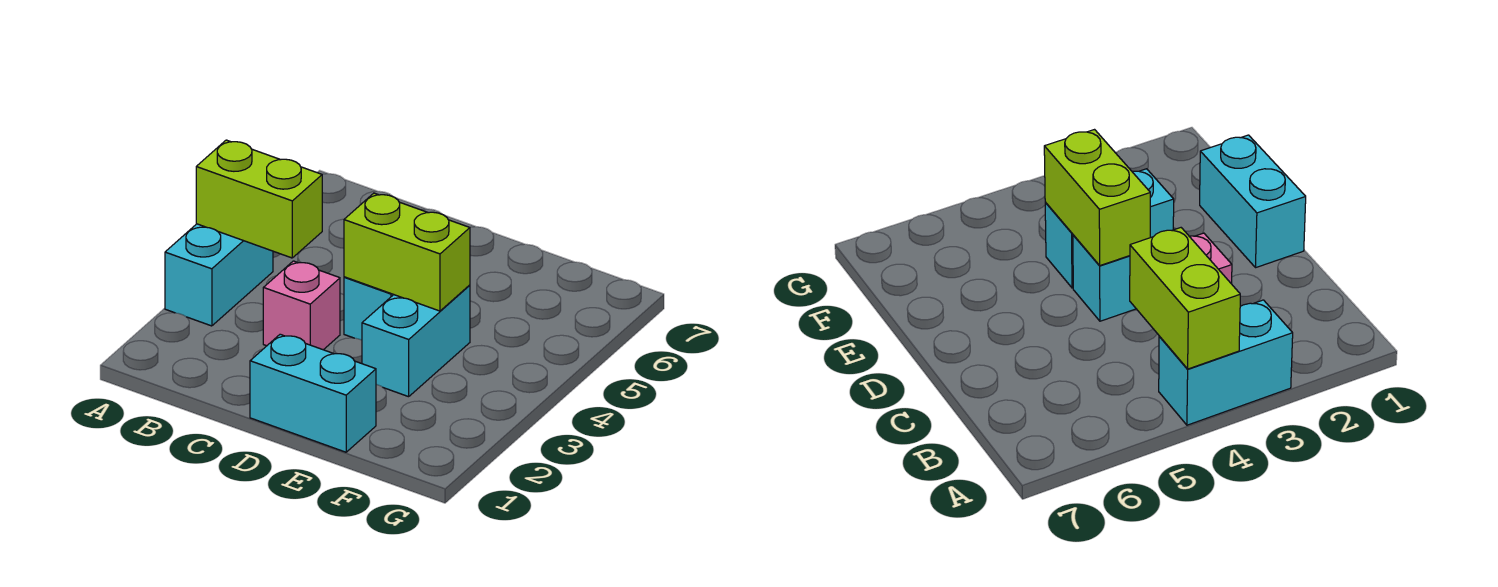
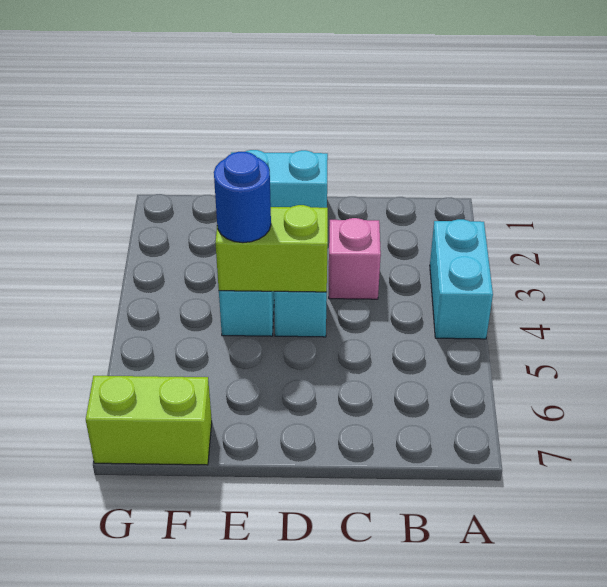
lime brick A4:B4 level 2 -> lime brick F7:G7 level 1
none -> blue round brick E4 level 3

